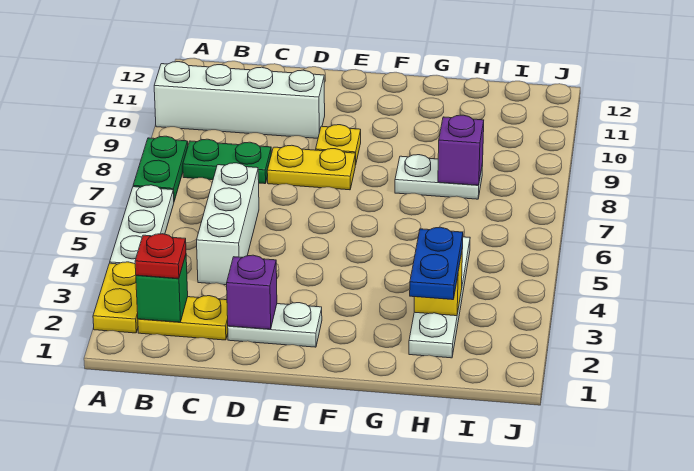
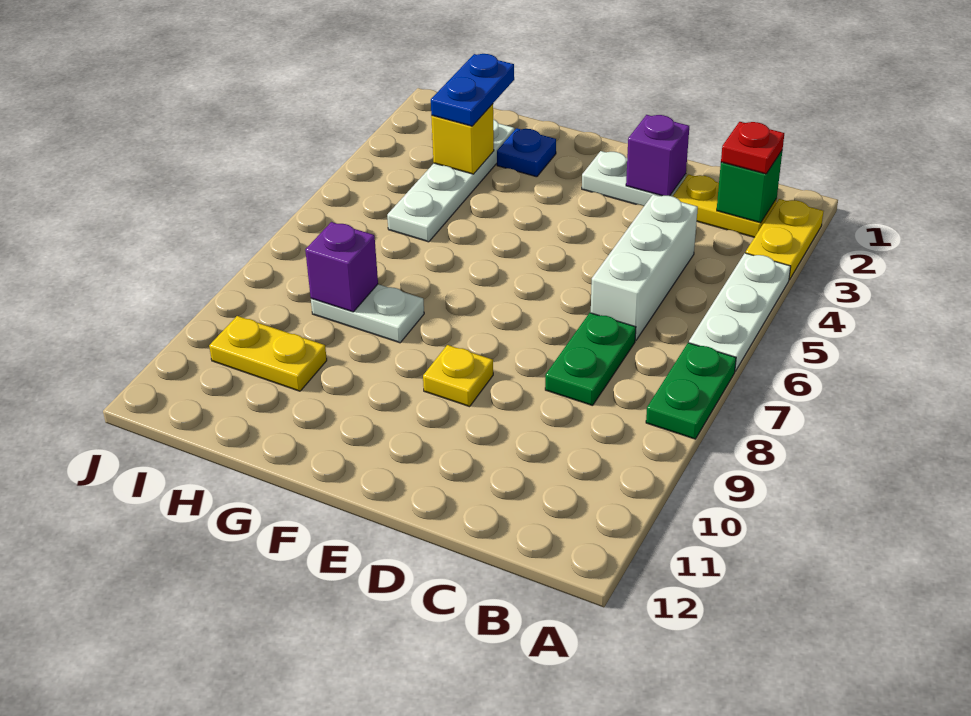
white brick A10:D10 level 1 -> none
green plate B8:C8 level 1 -> green plate C7:C8 level 1
yellow plate D8:E8 level 1 -> yellow plate H10:I10 level 1
none -> blue plate G2 level 1

